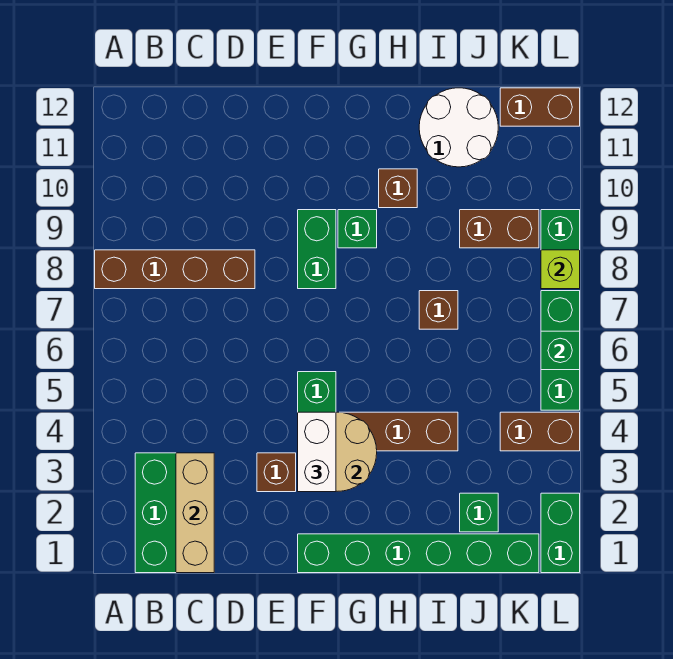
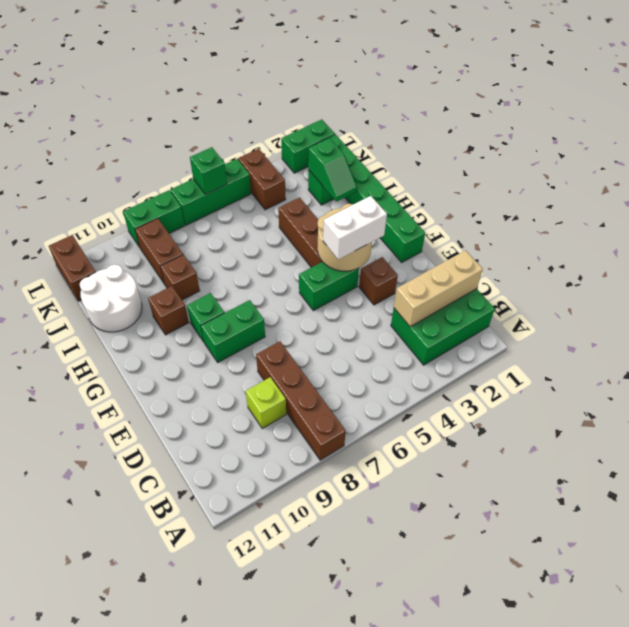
none -> green slope I2:J2 level 2 top J
brown brick I7 level 1 -> brown brick I9 level 1
lime brick L8 level 2 -> lime brick C9 level 1

